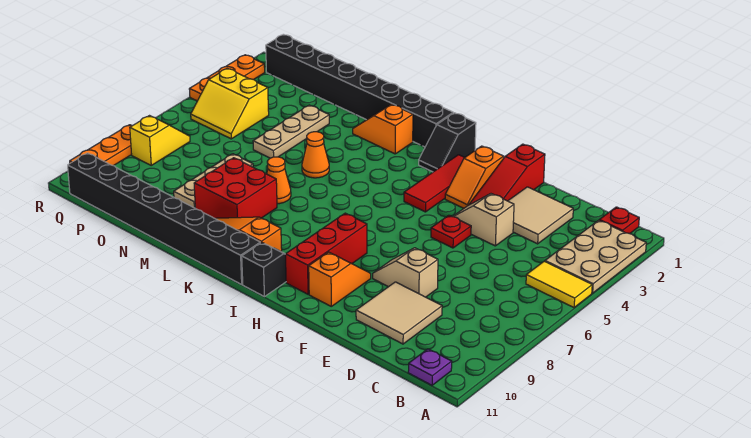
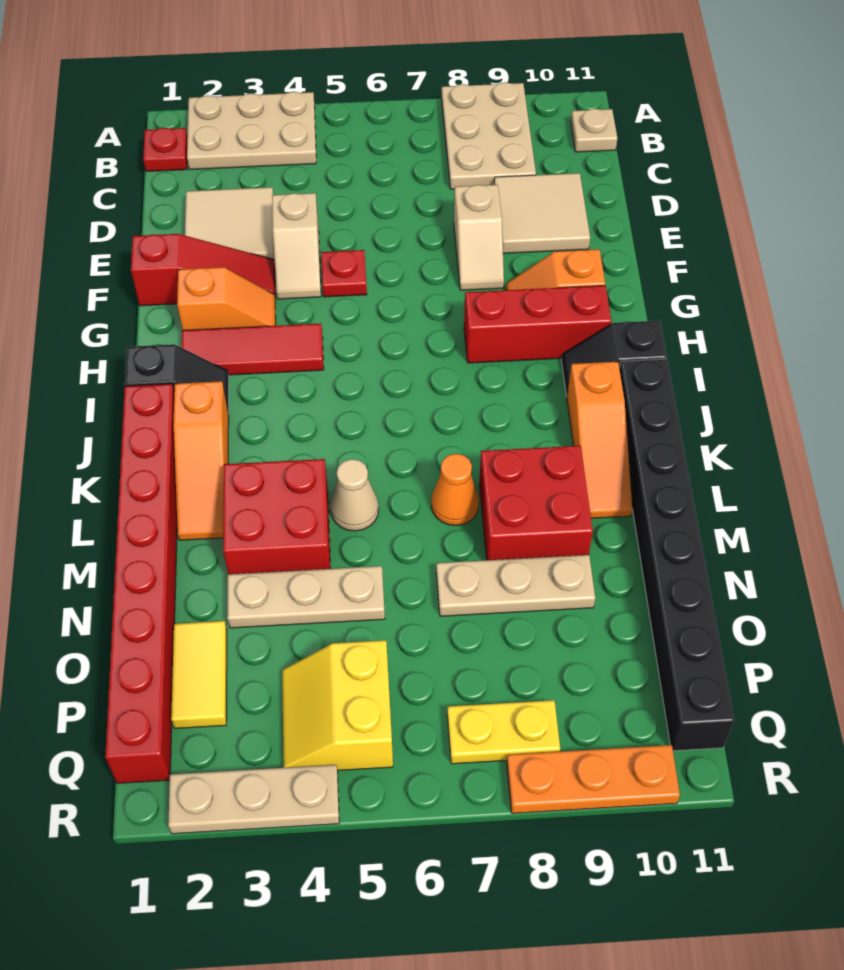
yellow tile A5:B5 level 1 -> yellow tile O2:P2 level 1
none -> tan plate A8:C9 level 1
purple plate B11 level 1 -> tan plate B11 level 1
black brick J1:Q1 level 1 -> red brick J1:Q1 level 1
orange slope K2:L2 level 1 top K -> orange slope J2:L2 level 1 top J
none -> red brick L3:M4 level 1
orange cone L5 level 1 -> tan cone L5 level 1
yellow slope P4:Q5 level 1 top 4 -> yellow slope P4:Q5 level 1 top 5
yellow slope Q7:Q8 level 1 top 8 -> yellow plate Q7:Q8 level 1
orange plate R2:R4 level 1 -> tan plate R2:R4 level 1

